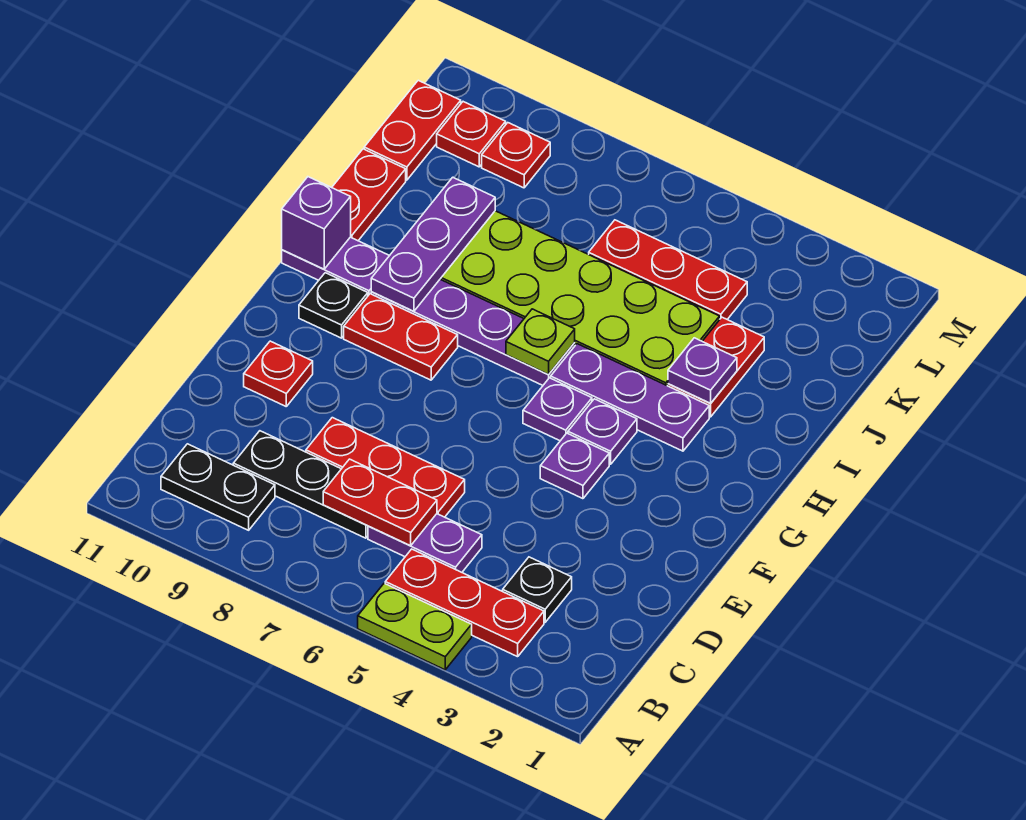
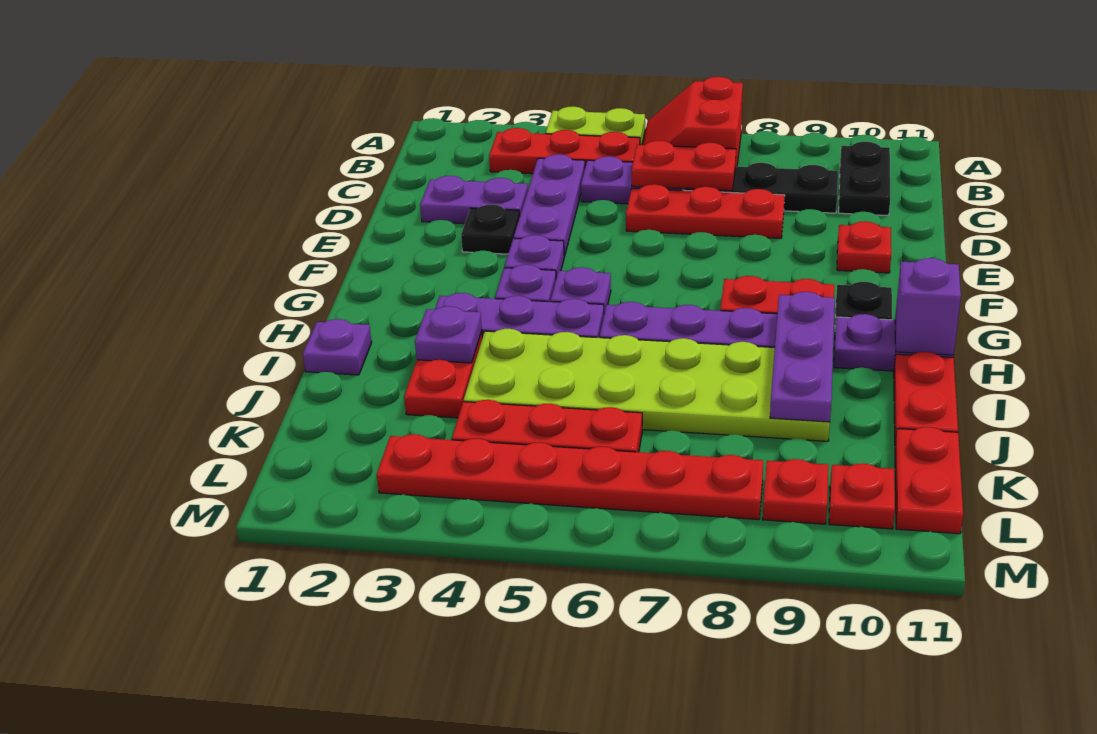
none -> red slope A6:B7 level 1 top 7
black plate B9:B10 level 1 -> black plate B10:C10 level 1
black plate C3 level 1 -> black plate E3 level 1
none -> purple plate C4:E4 level 1
none -> purple plate D2:D3 level 1
lime plate H6 level 2 -> none
none -> purple plate I1 level 1
none -> red plate L3:L8 level 1

